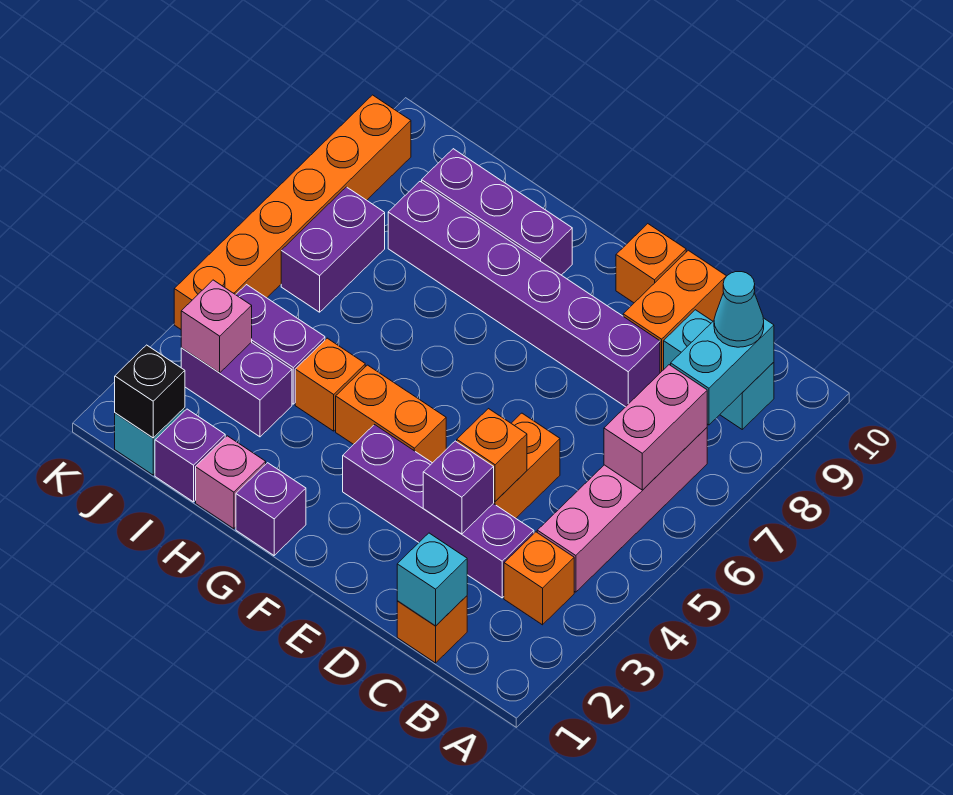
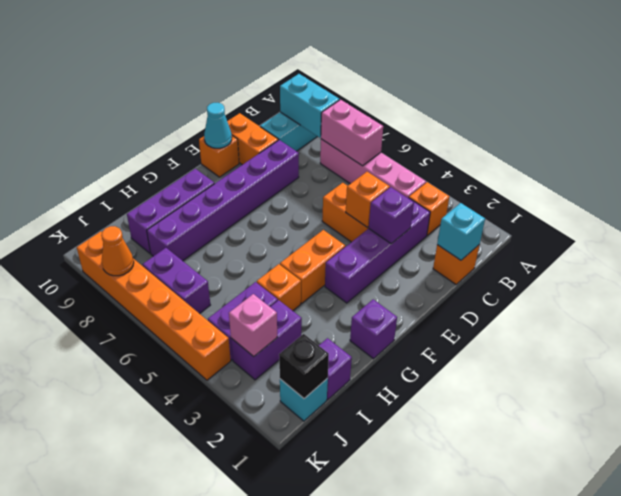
cyan cone B9 level 3 -> cyan cone E10 level 2
pink brick H1 level 1 -> none
none -> orange cone K8 level 2

